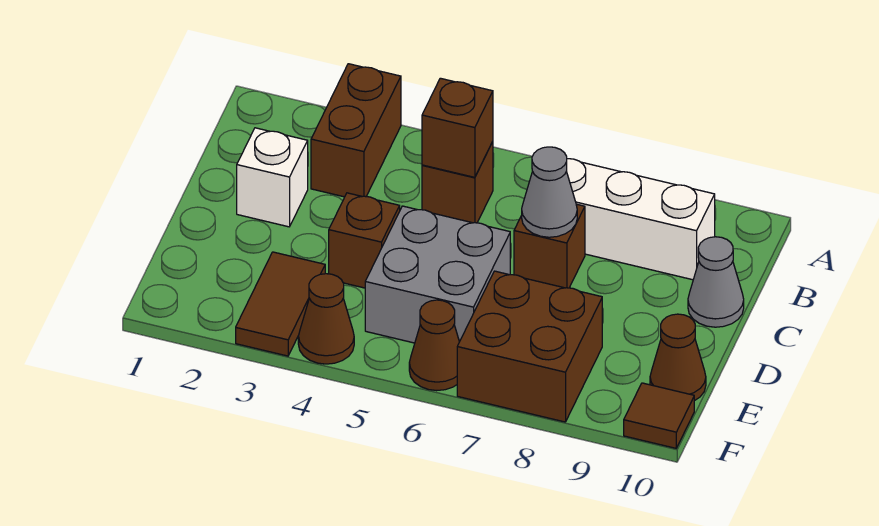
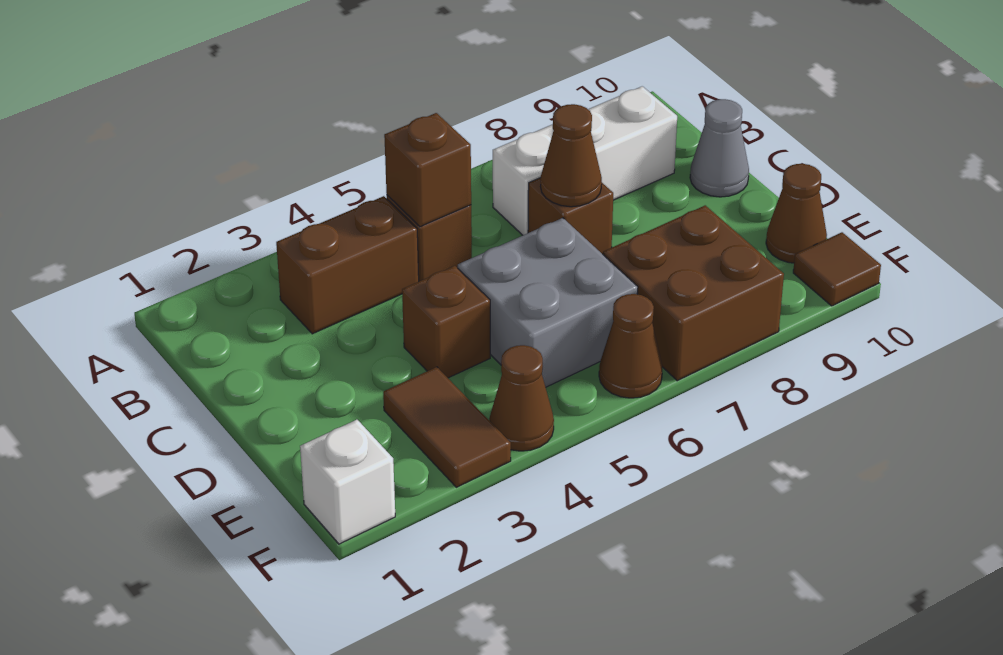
brown brick A3:B3 level 1 -> brown brick B3:B4 level 1
white brick C2 level 1 -> white brick F1 level 1
grey cone C7 level 2 -> brown cone C7 level 2

